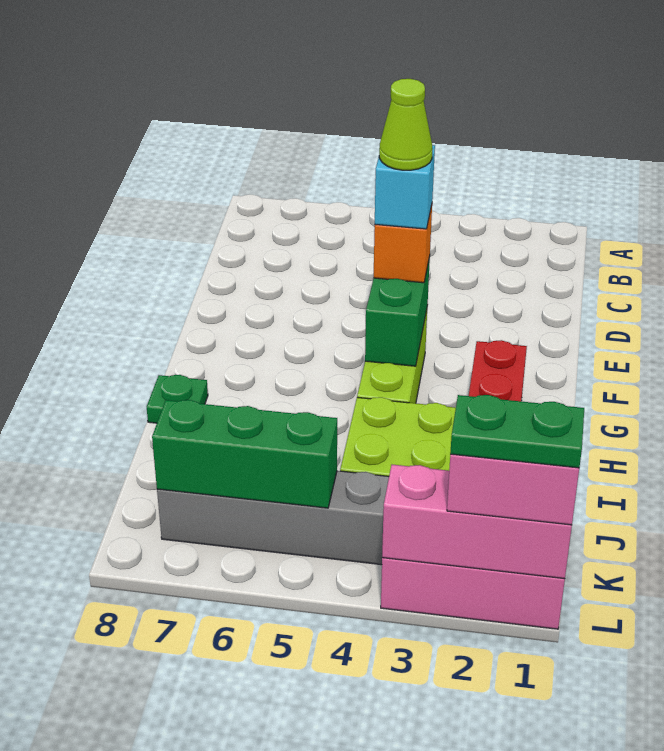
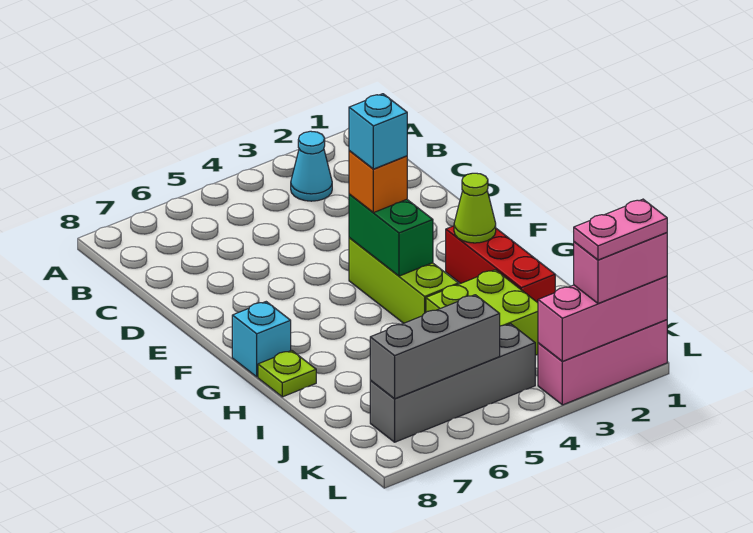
none -> cyan cone B3 level 1
lime cone F4 level 5 -> lime cone G2 level 2
none -> cyan brick G8 level 1
green plate H8 level 1 -> lime plate H8 level 1
green brick K5:K7 level 2 -> grey brick K5:K7 level 2
green plate L1:L2 level 4 -> pink plate L1:L2 level 4

